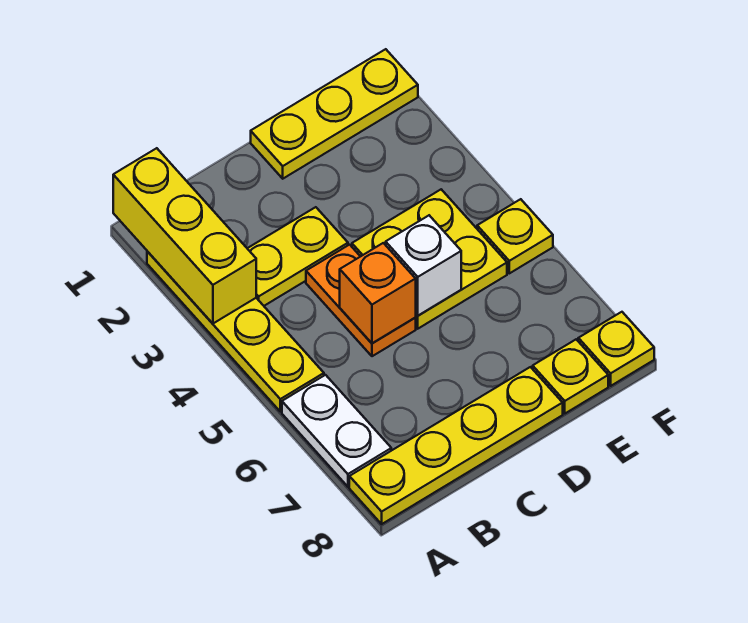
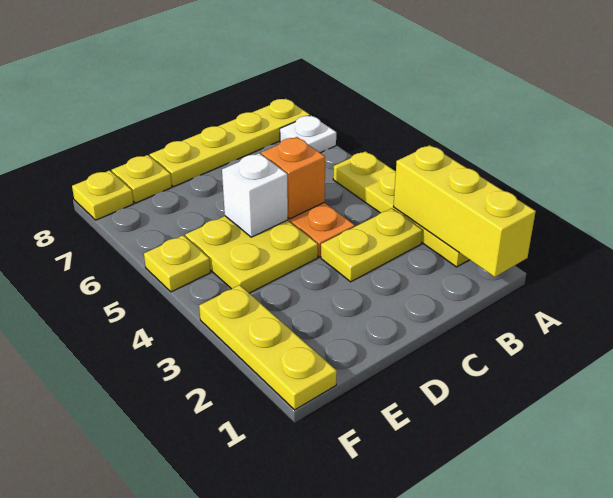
white plate A6:A7 level 1 -> white plate A7 level 1
yellow plate D1:F1 level 1 -> yellow plate F1:F3 level 1

